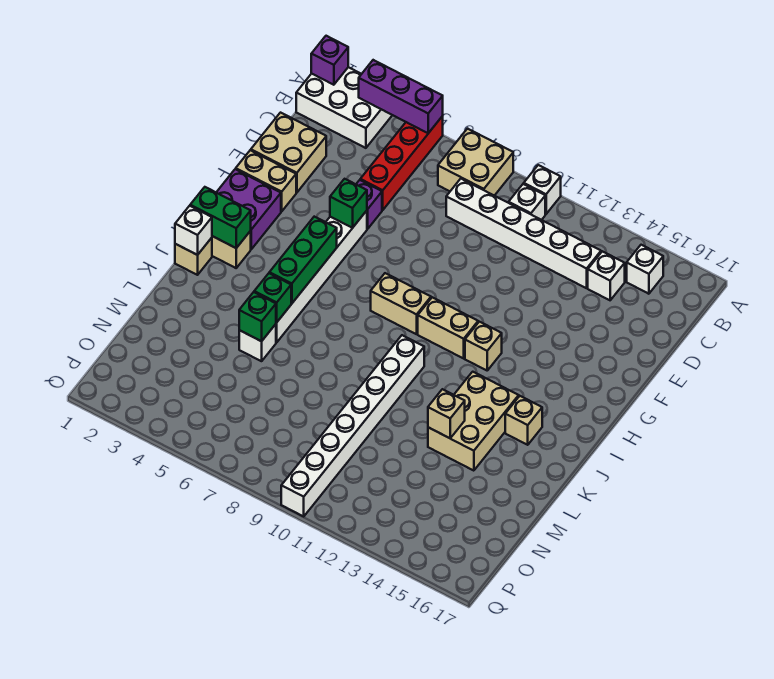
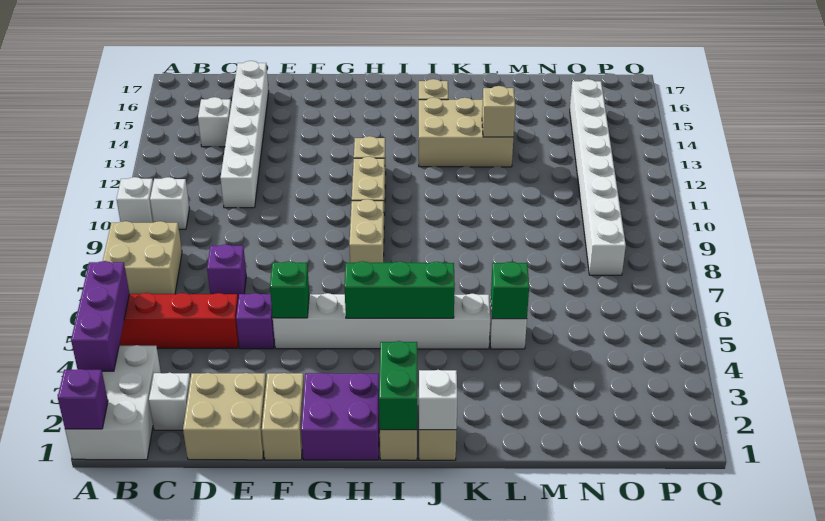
white brick B15 level 1 -> white brick C2 level 1
white brick C8:C13 level 1 -> white brick D11:D16 level 1
none -> purple brick D7 level 1
white brick J10:Q10 level 1 -> white brick O8:O15 level 1
green brick K5 level 2 -> none

